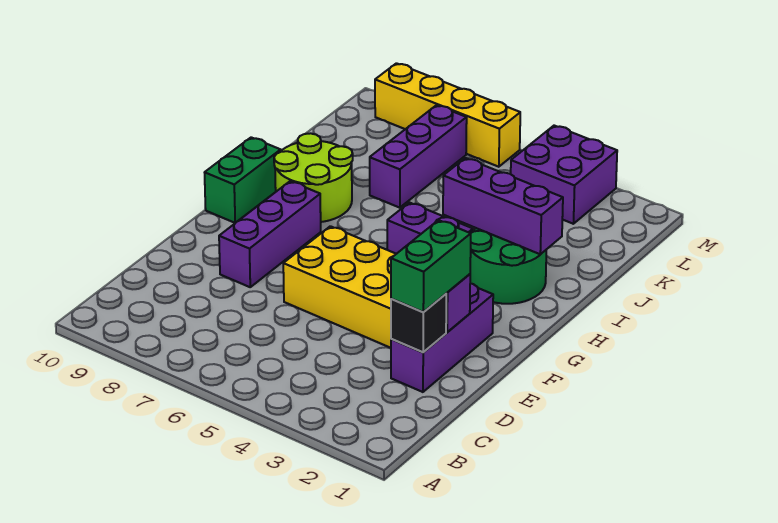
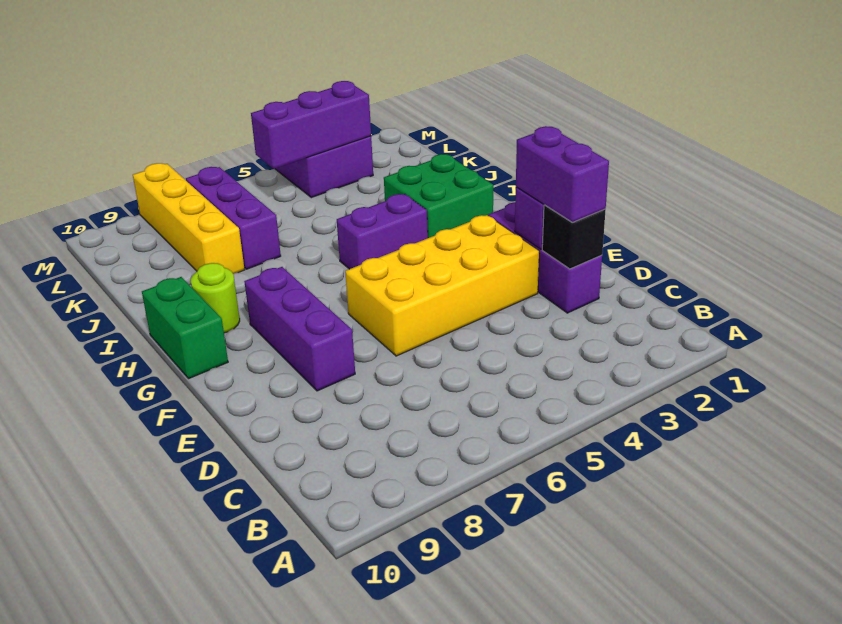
green brick D2:E2 level 3 -> purple brick D2:E2 level 3
green round brick H2:I3 level 1 -> green brick H2:I3 level 1
lime round brick H8:I9 level 1 -> lime round brick H9 level 1
purple brick I2:I4 level 2 -> purple brick L3:L5 level 2
yellow brick M6:M9 level 1 -> yellow brick J8:M8 level 1

